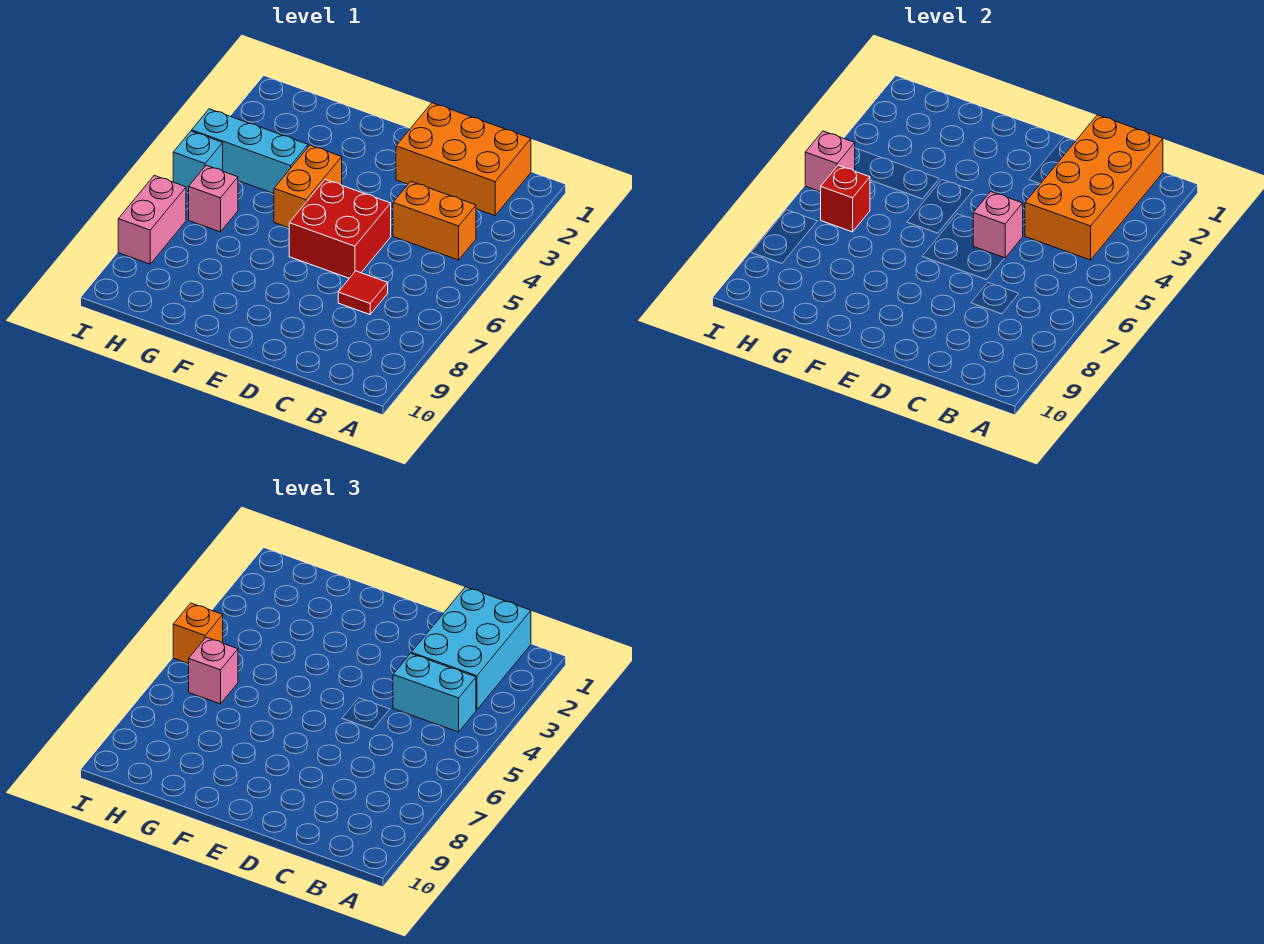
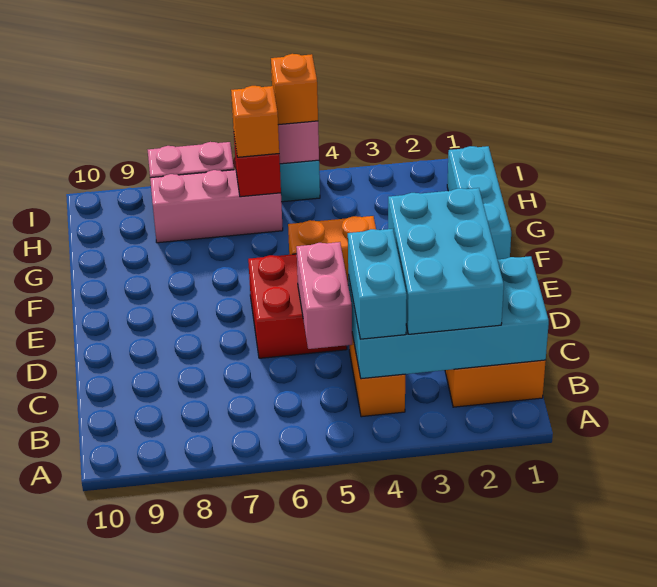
orange brick B1:C4 level 2 -> cyan brick B1:C4 level 2
cyan brick B1:C3 level 3 -> cyan brick B2:D3 level 3
red tile C7 level 1 -> none
pink brick D5 level 2 -> pink brick C5:D5 level 2
cyan brick G4:I4 level 1 -> cyan brick F1:H1 level 1
pink brick H6 level 1 -> pink brick H6:H8 level 1
pink brick H6 level 3 -> orange brick H6 level 3

